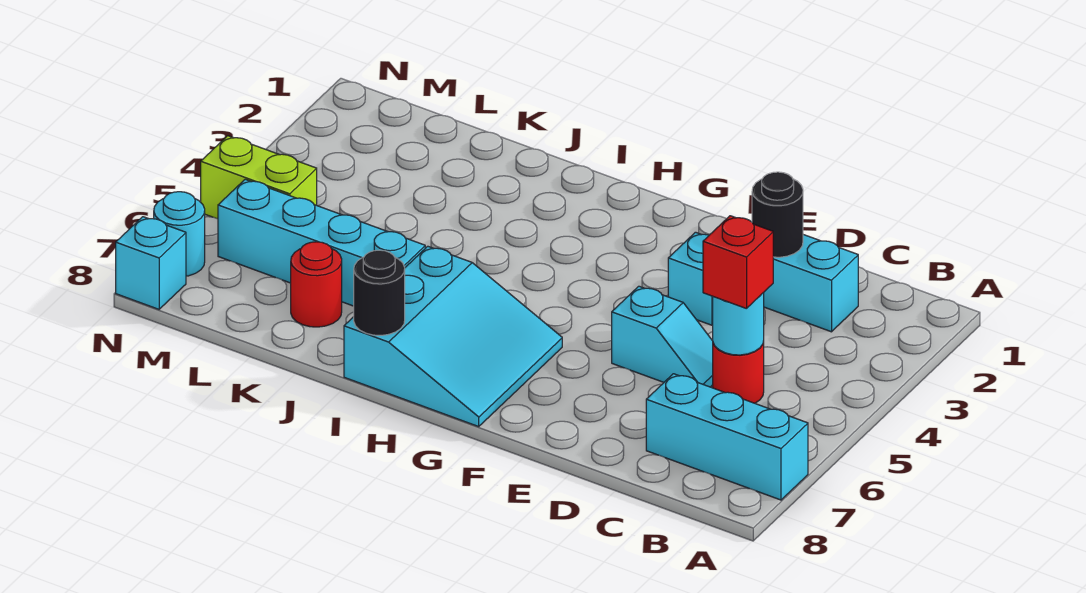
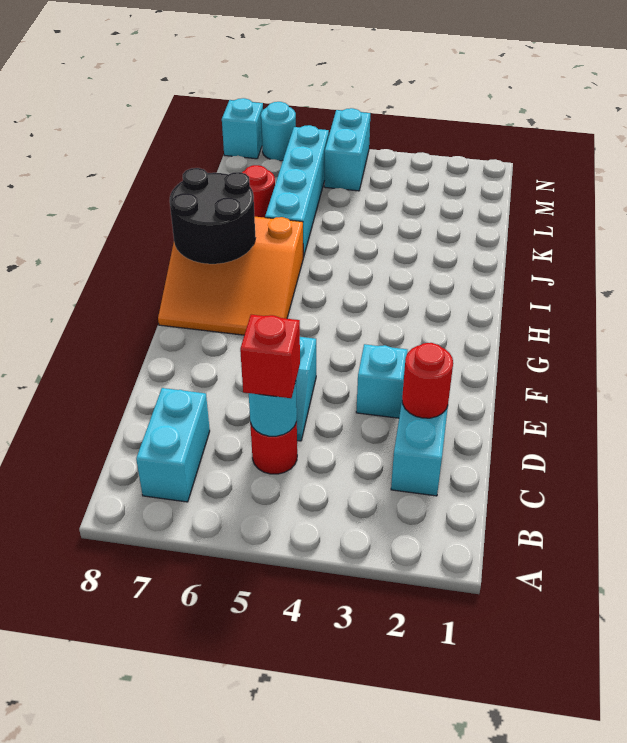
cyan brick A7:C7 level 1 -> cyan brick B7:C7 level 1
black round brick D2 level 2 -> red round brick D2 level 2
cyan slope G6:I8 level 1 top I -> orange slope G6:I8 level 1 top I
black round brick I8 level 2 -> black round brick H7:I8 level 2
lime brick M5:N5 level 1 -> cyan brick M5:N5 level 1

